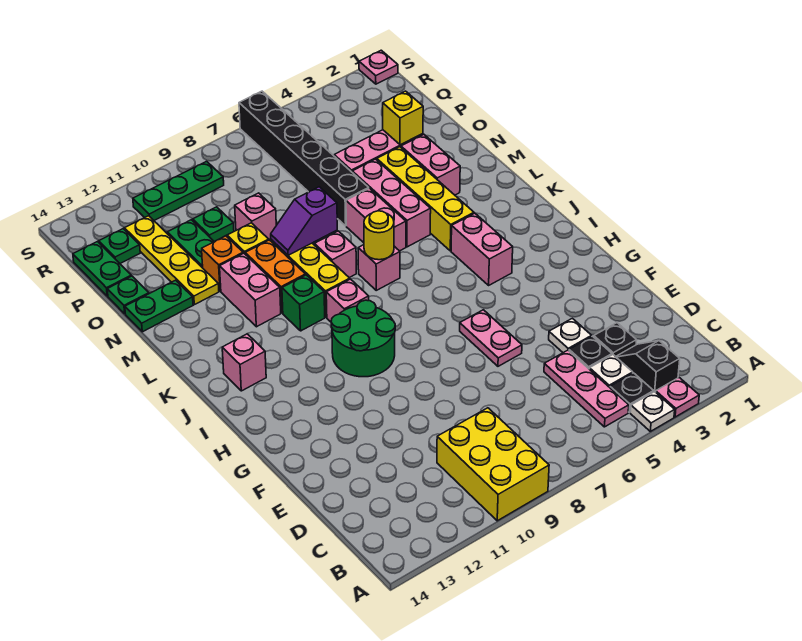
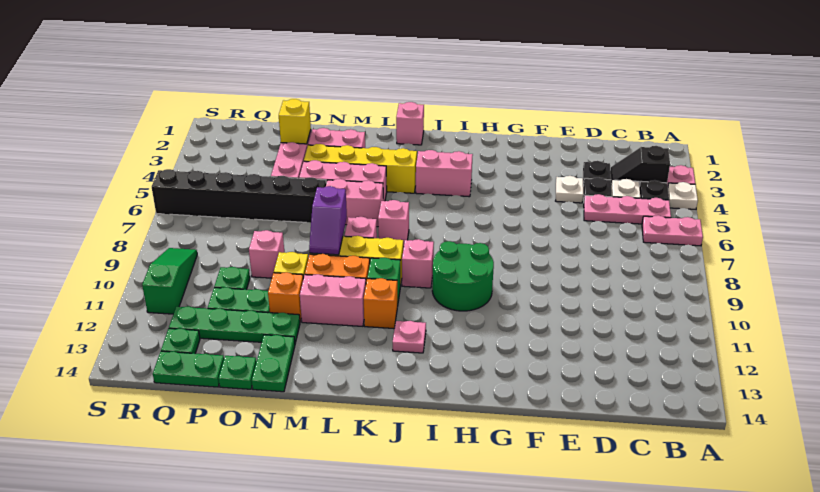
yellow brick A9:C10 level 1 -> none
pink plate F6:G6 level 1 -> pink plate A6:B6 level 1
pink brick J13 level 1 -> pink brick K1 level 1
yellow round brick K7 level 2 -> none
none -> orange brick K11 level 1
yellow plate N12:Q12 level 1 -> green plate N12:Q12 level 1
green plate R9:R11 level 1 -> green slope R9:R11 level 1 top 11
pink plate S1 level 1 -> pink plate J12 level 1

